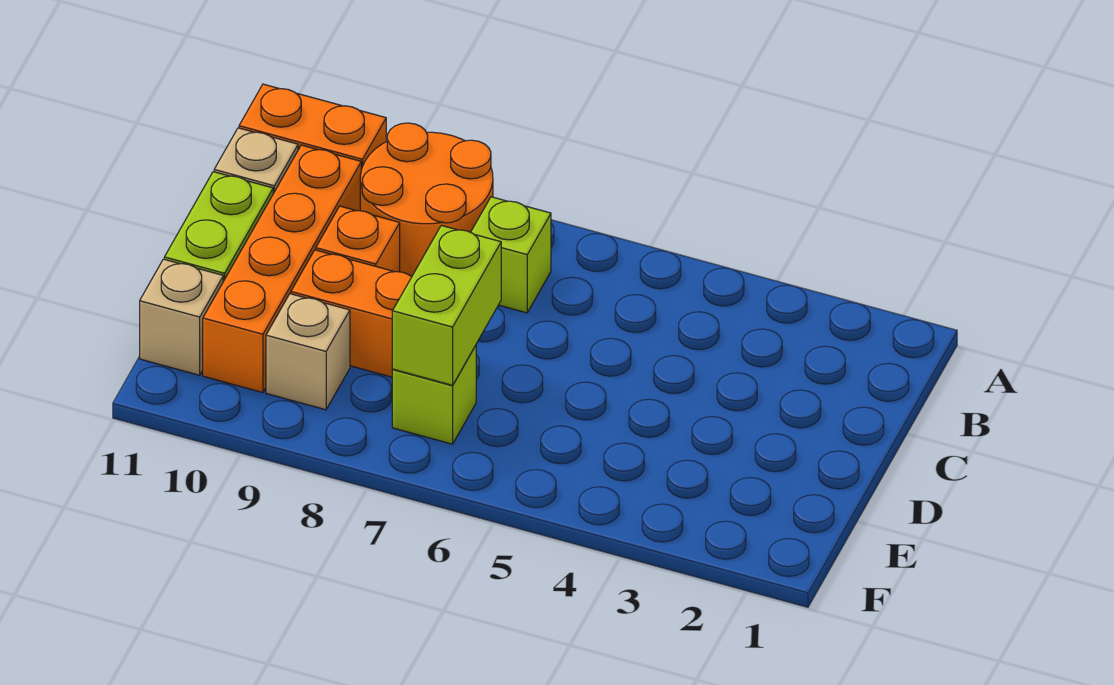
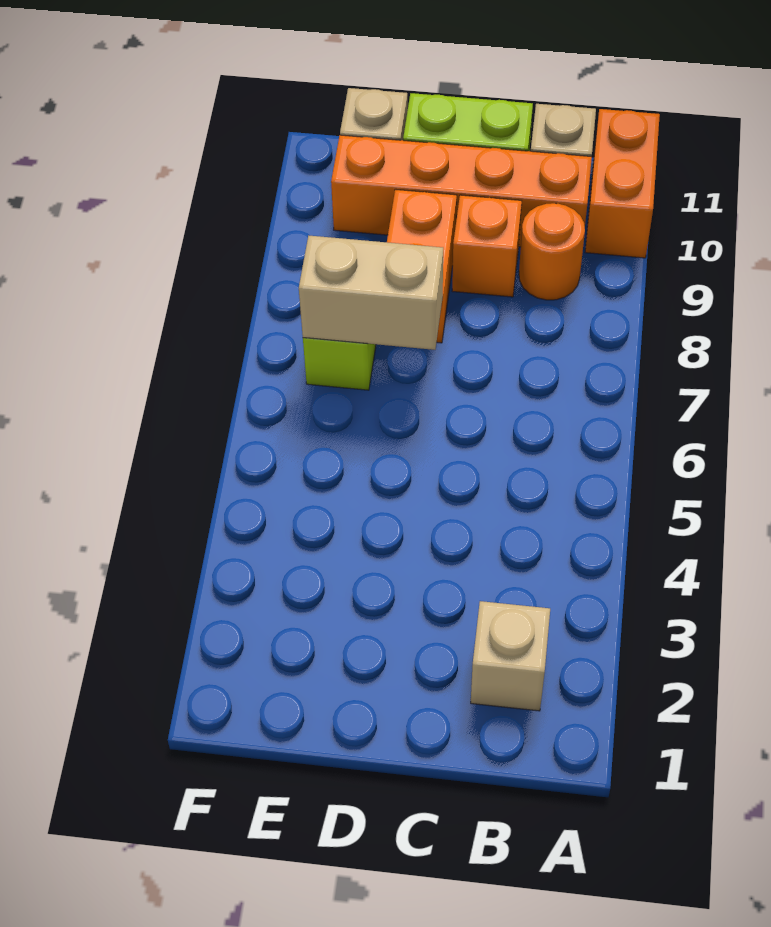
orange round brick A8:B9 level 1 -> orange round brick B9 level 1
lime brick B7 level 1 -> none
lime brick D7:E7 level 2 -> tan brick D7:E7 level 2
tan brick E9 level 1 -> tan brick B2 level 1

